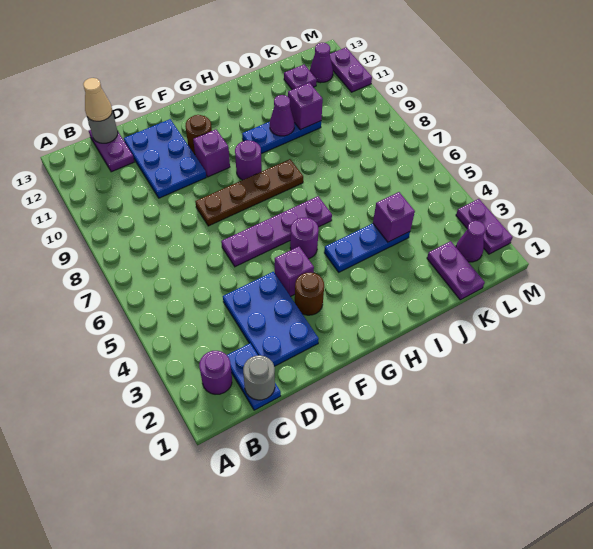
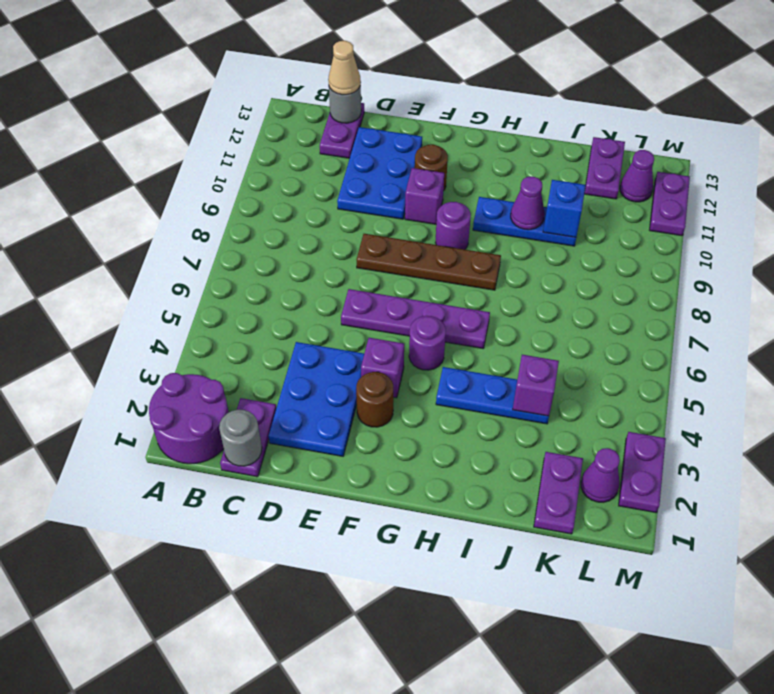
purple round brick B2 level 1 -> purple round brick A1:B2 level 1
blue plate C1:C2 level 1 -> purple plate C1:C2 level 1
purple brick J10 level 2 -> blue brick J10 level 2
purple plate K12 level 1 -> purple plate K12:K13 level 1

